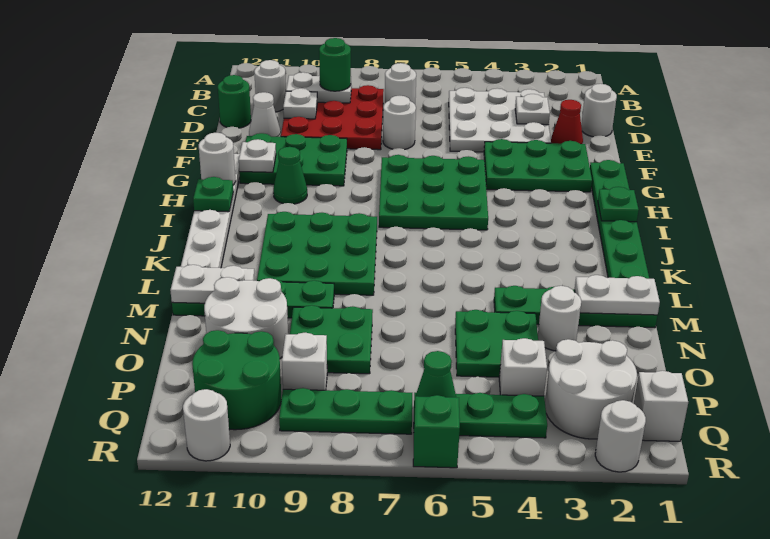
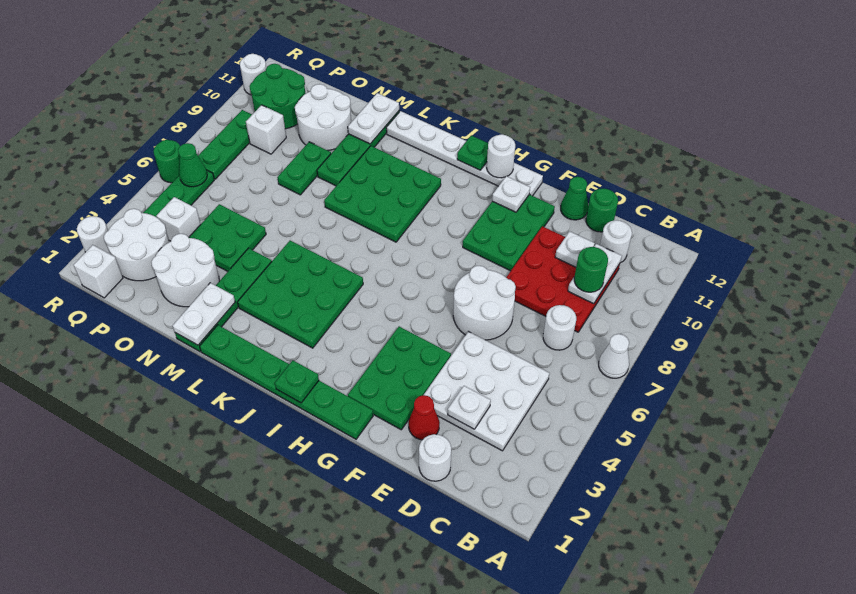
white round brick E7 level 1 -> white round brick E6:F7 level 1
white cone E11 level 1 -> white cone A7 level 1
green plate G5:I7 level 1 -> green plate J3:L5 level 1
green cone H10 level 1 -> green cone E12 level 1
white round brick N3 level 1 -> white round brick N2:O3 level 1
green plate N8:O9 level 1 -> green plate N8:N9 level 1
green brick R6 level 1 -> green round brick R6 level 1

